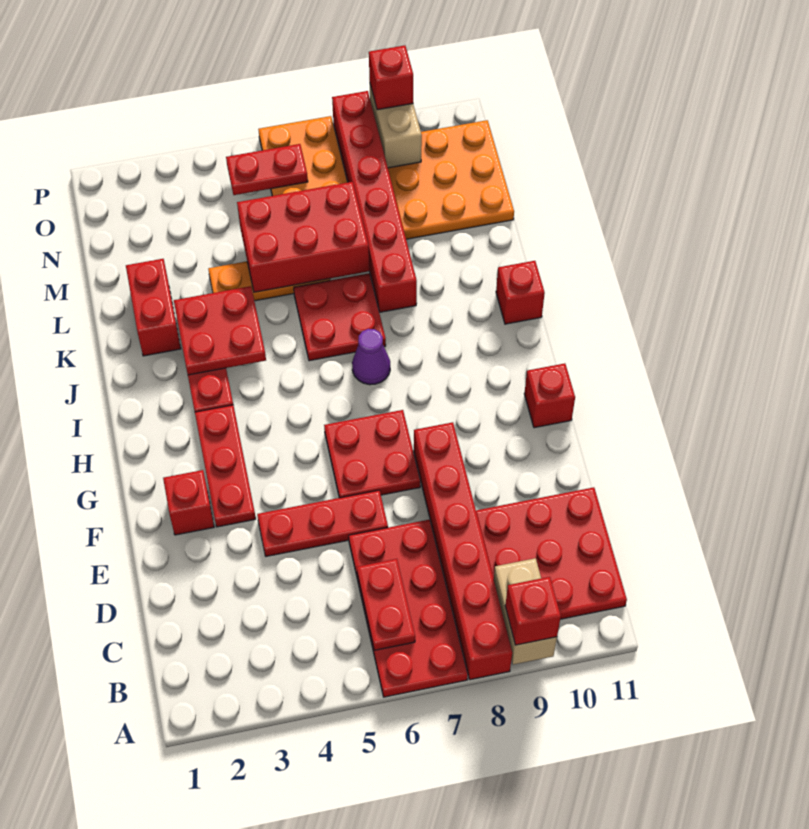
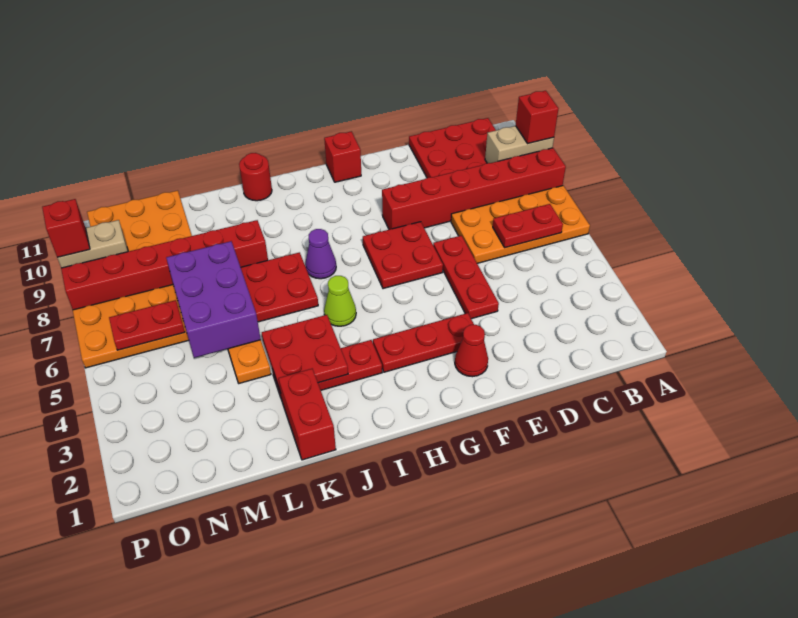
red plate A6:D7 level 1 -> orange plate A6:D7 level 1
red brick F2 level 1 -> red cone F2 level 1
none -> lime cone I5 level 1
red brick J11 level 1 -> red round brick J11 level 1
red brick K2:L2 level 1 -> red brick K1:K2 level 1
red brick L5:M7 level 2 -> purple brick L5:M7 level 2
red plate O5:O6 level 2 -> red plate N6:O6 level 2

